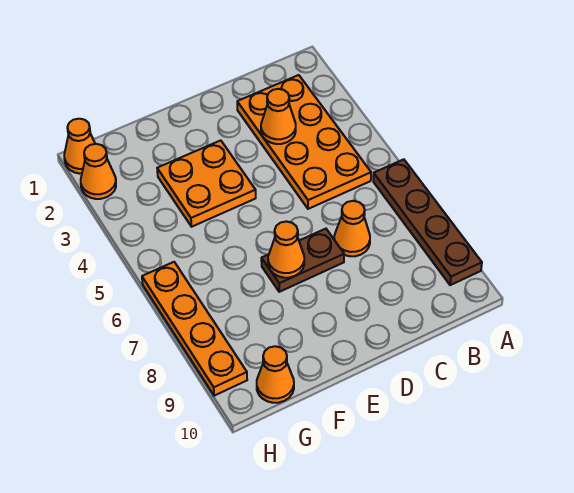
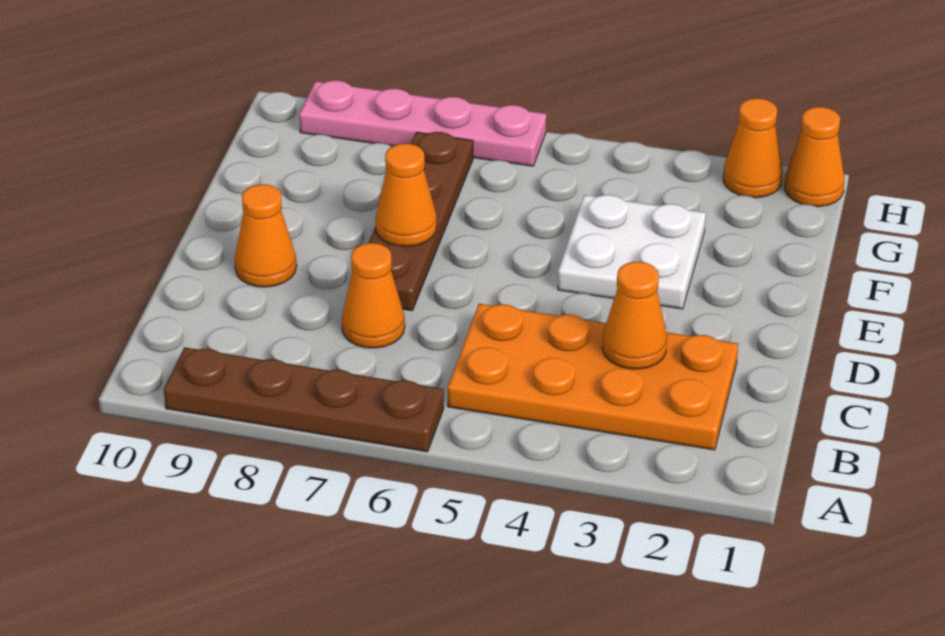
brown plate D7:E7 level 1 -> brown plate D7:G7 level 1
orange plate E3:F4 level 1 -> white plate E3:F4 level 1
orange cone G10 level 1 -> orange cone D9 level 1
orange plate H6:H9 level 1 -> pink plate H6:H9 level 1

